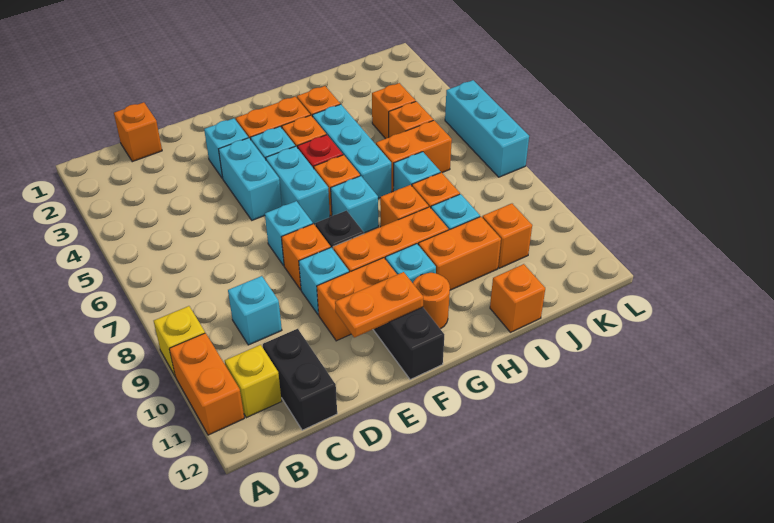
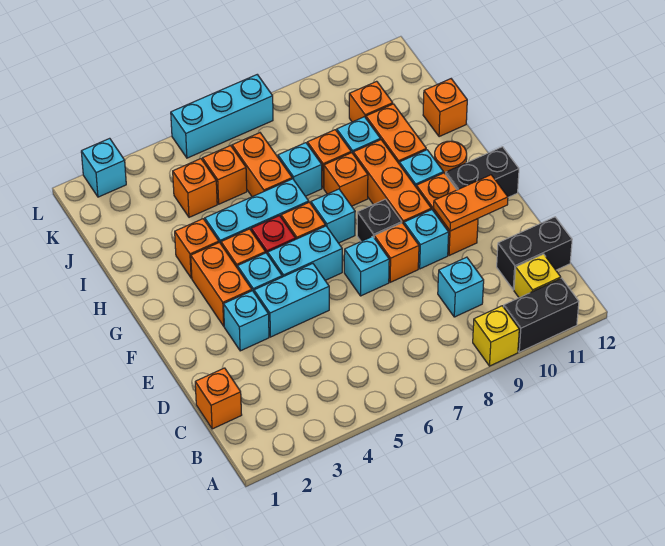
orange brick A10:A11 level 1 -> black brick A10:A11 level 1
orange plate E11:F11 level 2 -> orange plate E10:E11 level 2
none -> cyan brick L2 level 1

